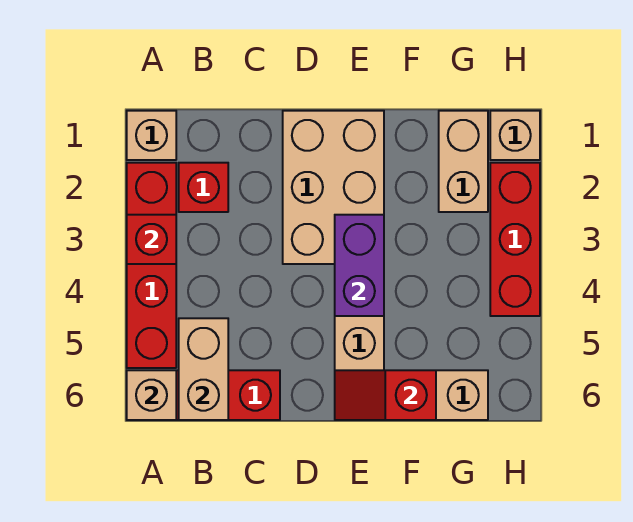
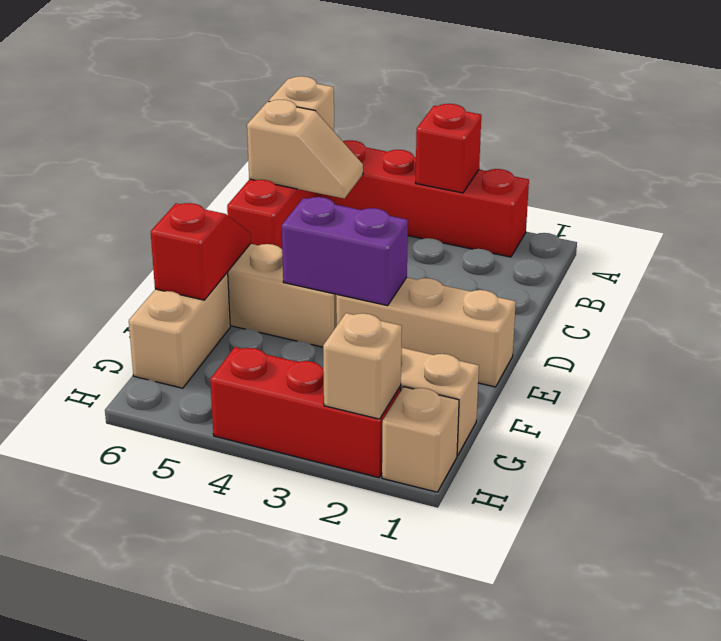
tan brick A1 level 1 -> tan brick H2 level 2
red brick B2 level 1 -> none
tan brick B5:B6 level 2 -> tan slope B5:B6 level 2 top 6
tan brick D1:E3 level 1 -> tan brick E1:E3 level 1

